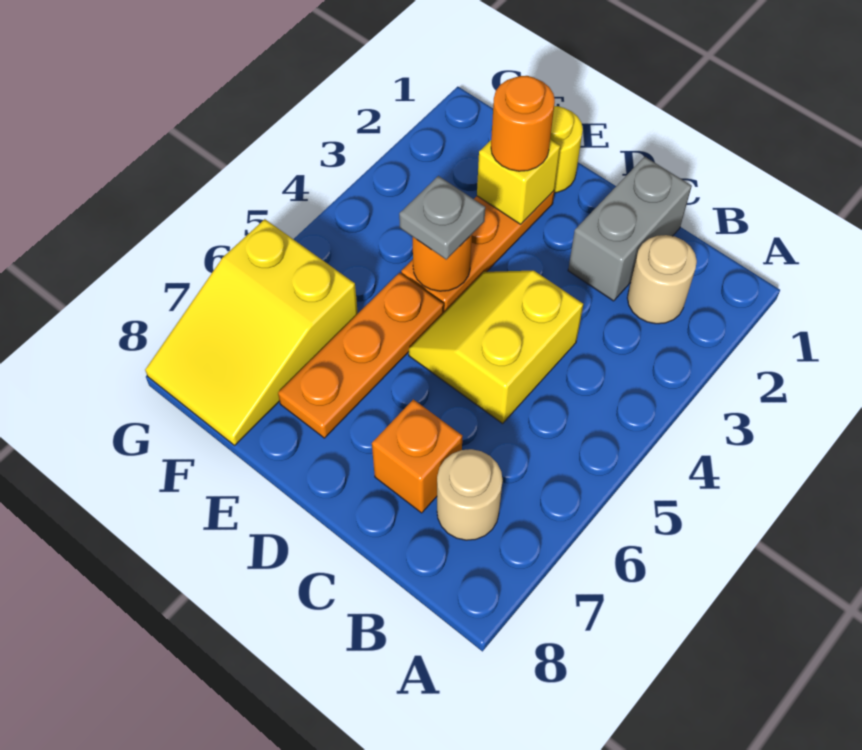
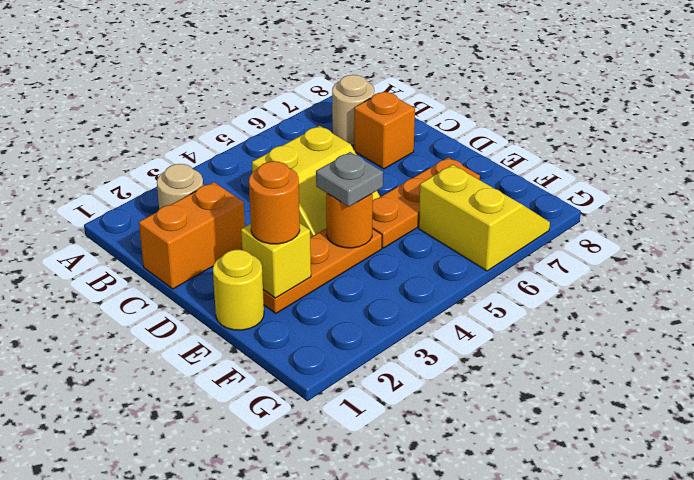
grey brick C1:C2 level 1 -> orange brick C1:C2 level 1
yellow slope F6:G8 level 1 top 6 -> yellow slope F6:G7 level 1 top 6

